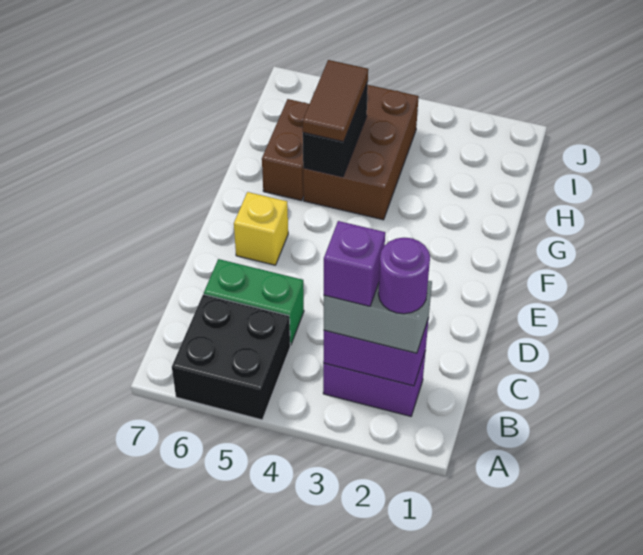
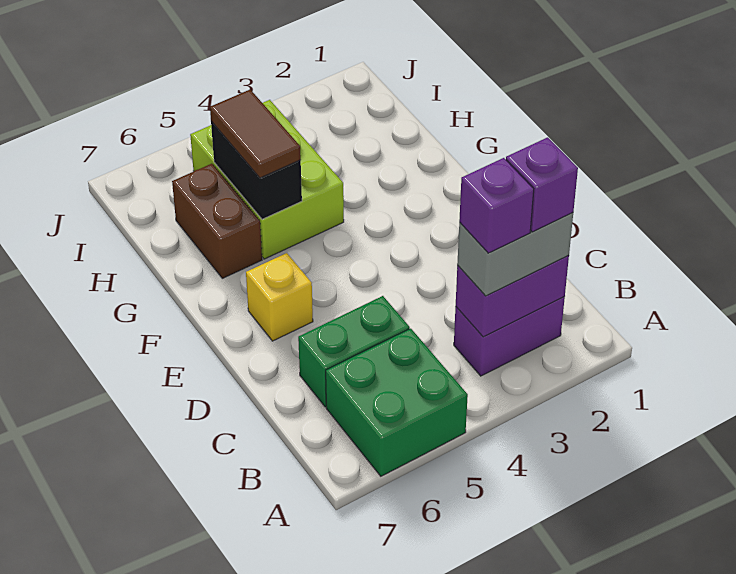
black brick A5:B6 level 1 -> green brick A5:B6 level 1
purple round brick B2 level 4 -> purple brick B2 level 4
brown brick G4:I5 level 1 -> lime brick G4:I5 level 1

